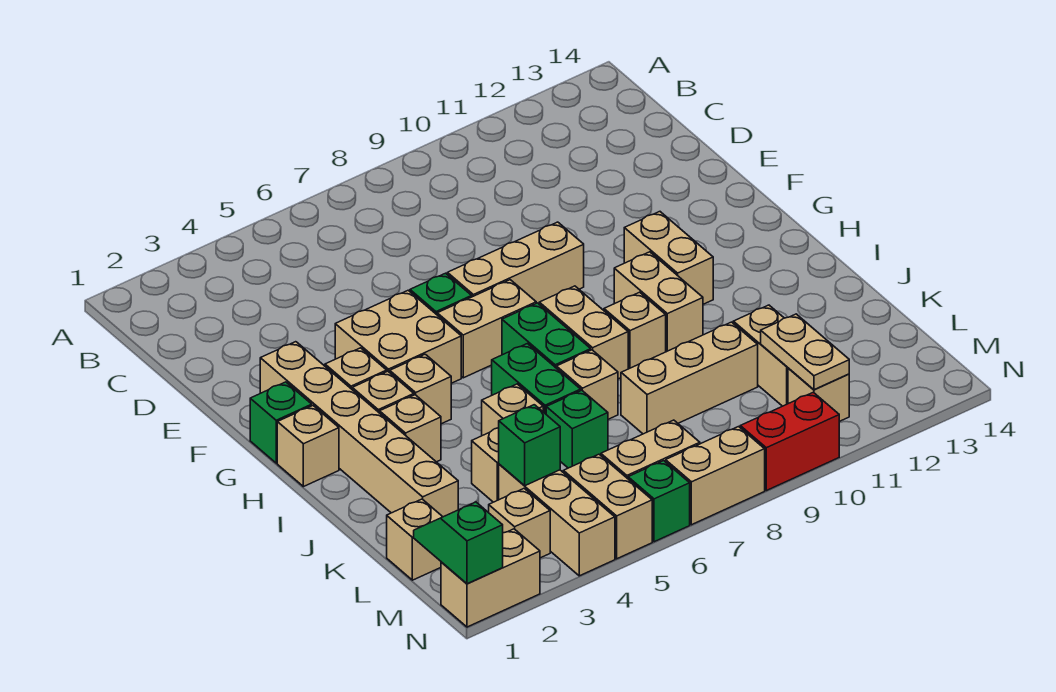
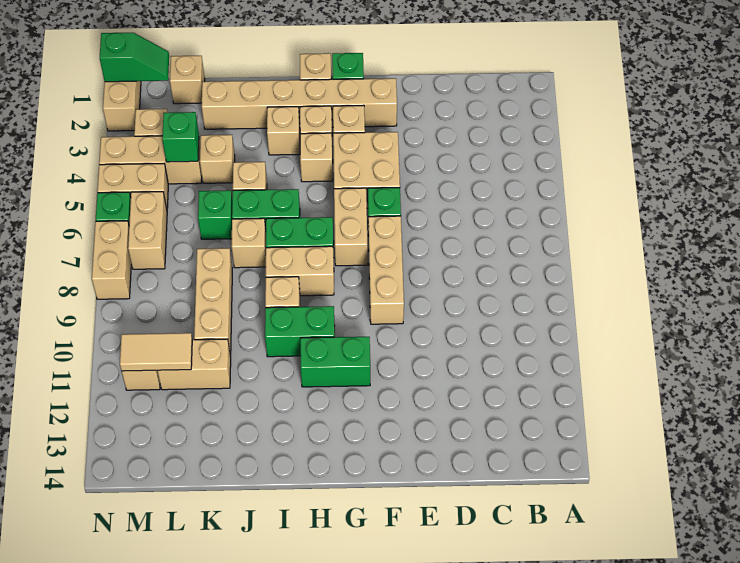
tan brick G11:H11 level 1 -> green brick G11:H11 level 1
tan brick H10:I10 level 1 -> green brick H10:I10 level 1
tan plate L11:M11 level 2 -> tan tile L11:M11 level 2
red brick N9:N10 level 1 -> none

